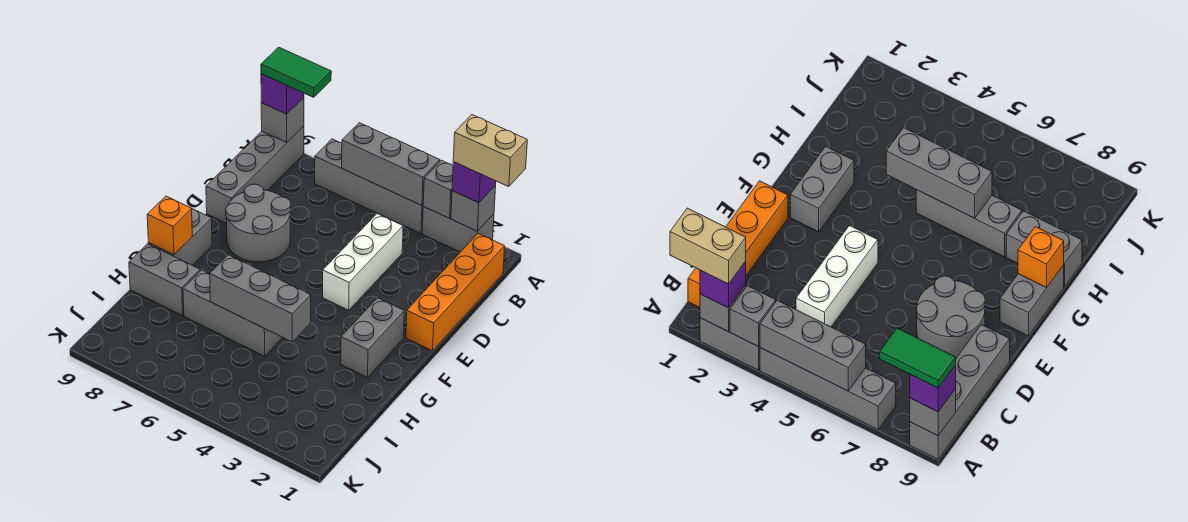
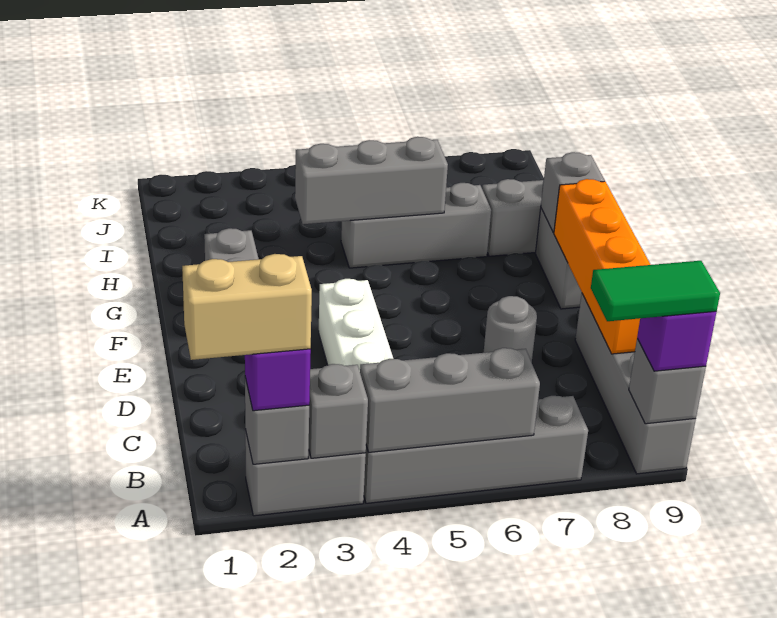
orange brick B1:E1 level 1 -> orange brick C9:F9 level 2
grey round brick D7:E8 level 1 -> grey round brick D7 level 1
orange brick G9 level 2 -> grey brick G9 level 2

